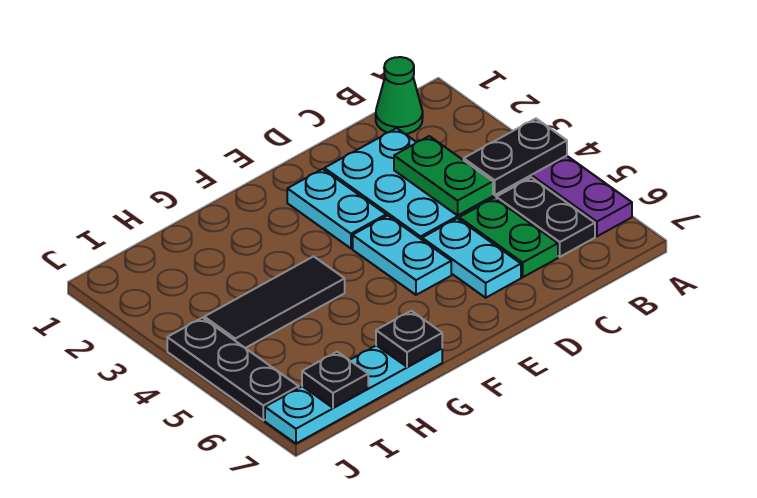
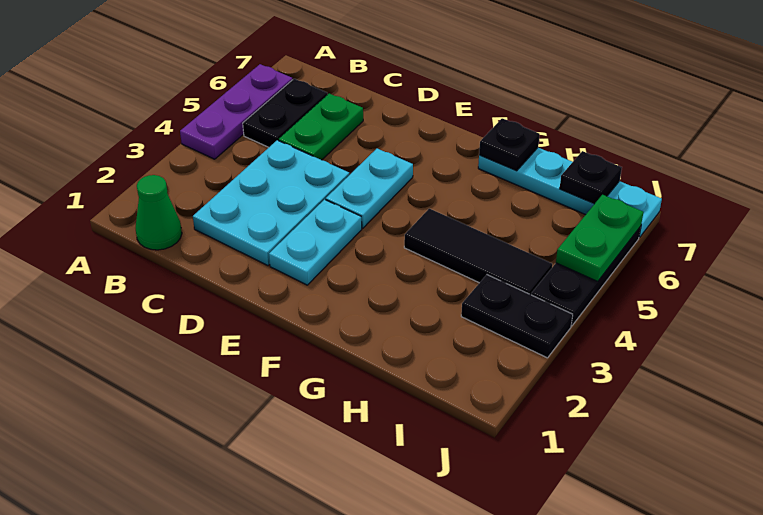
black plate A4:B4 level 2 -> black plate I3:J3 level 1
green plate C3:C4 level 2 -> green plate J5:J6 level 2
cyan plate D5:D6 level 1 -> none

